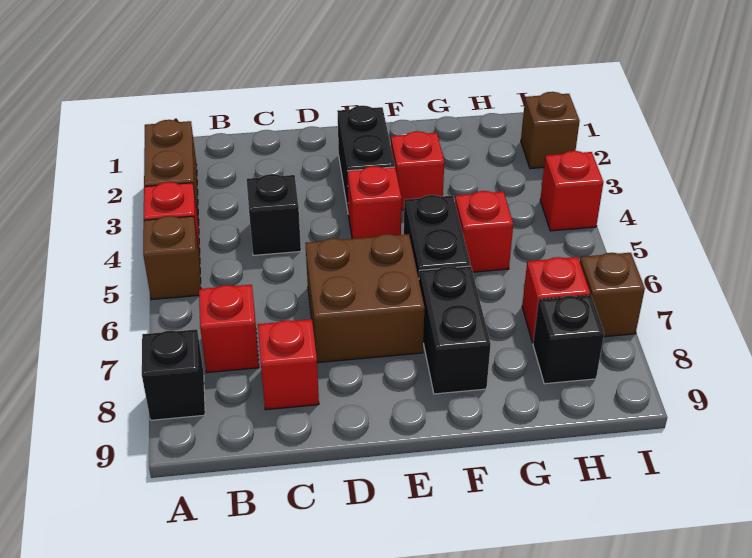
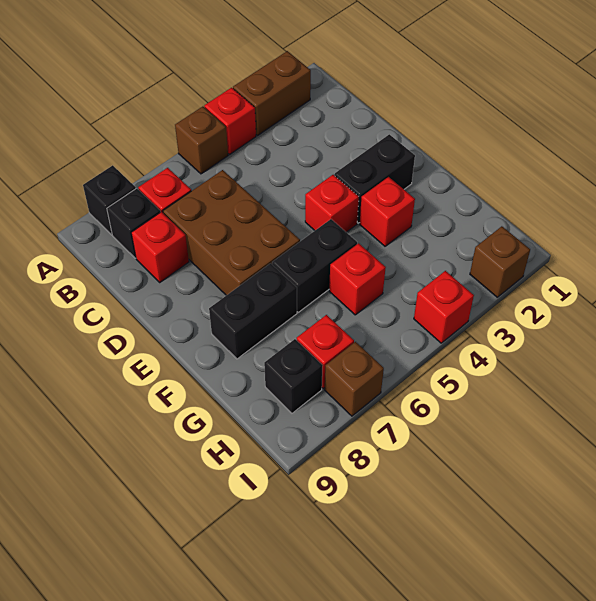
black brick C4 level 1 -> black brick B8 level 1
brown brick D6:E7 level 1 -> brown brick C6:E7 level 1

